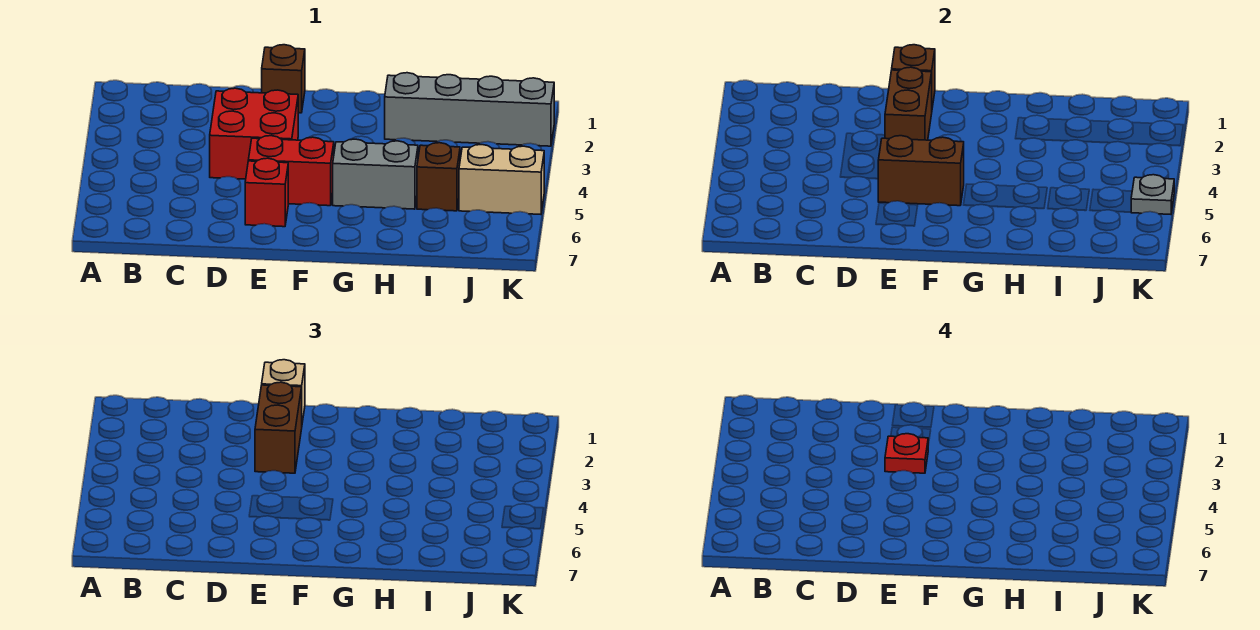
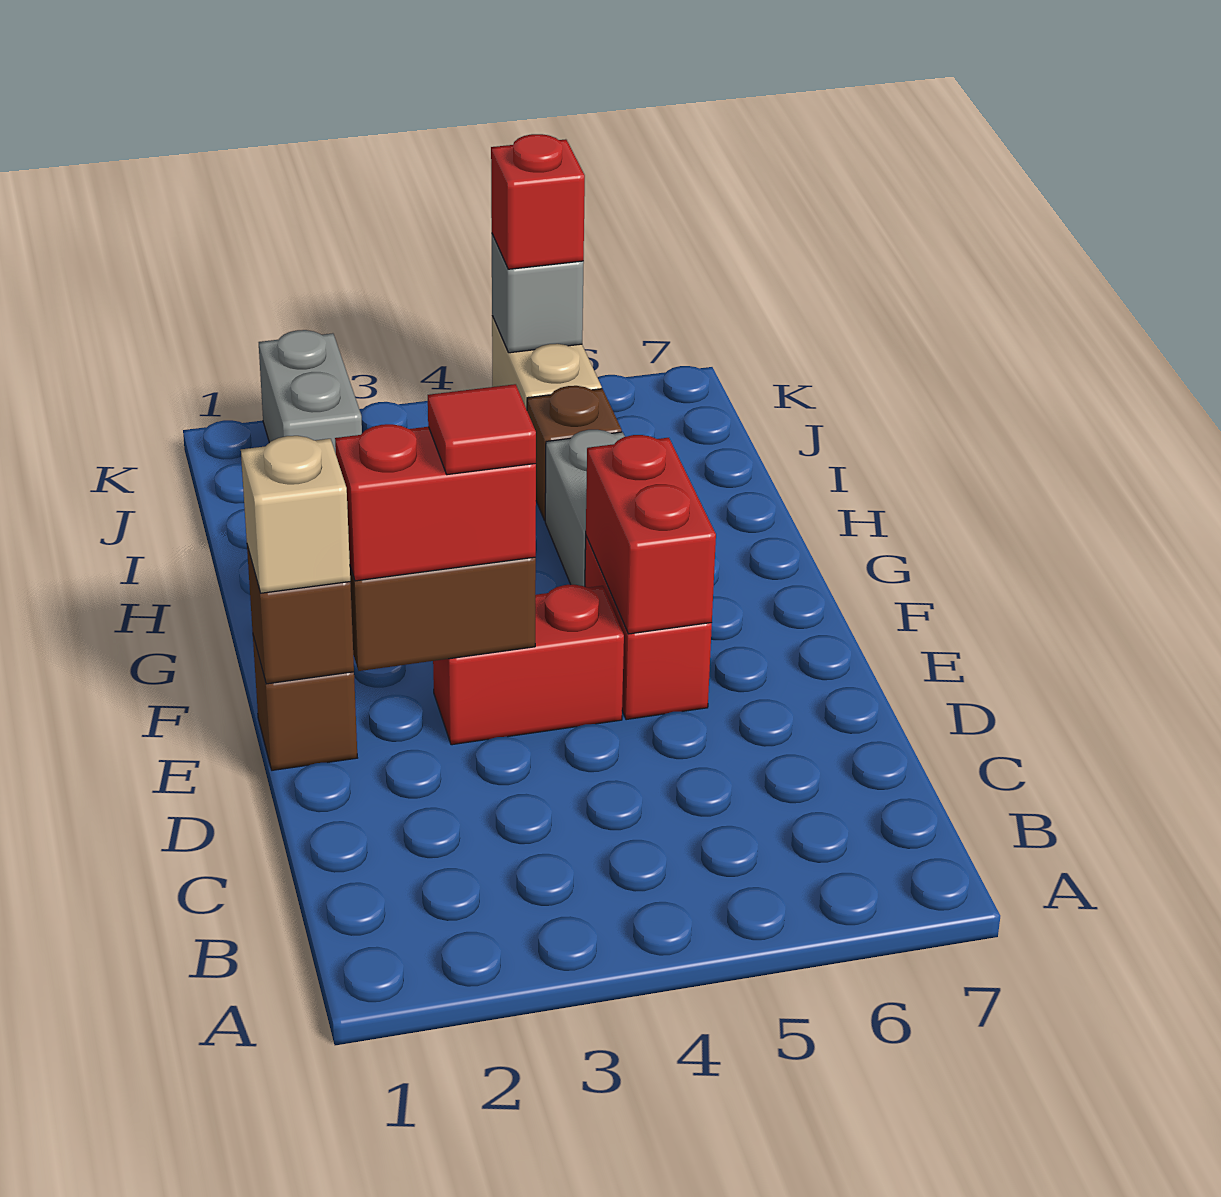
red brick D3:E4 level 1 -> red brick E3:E4 level 1
brown brick E2:E3 level 3 -> red brick E2:E3 level 3
red plate E3 level 4 -> red tile E3 level 4
brown brick E5:F5 level 2 -> red brick E5:F5 level 2
red brick E6 level 1 -> red brick K5 level 3
grey brick H2:K2 level 1 -> grey brick J2:K2 level 1
grey plate K5 level 2 -> grey brick K5 level 2

